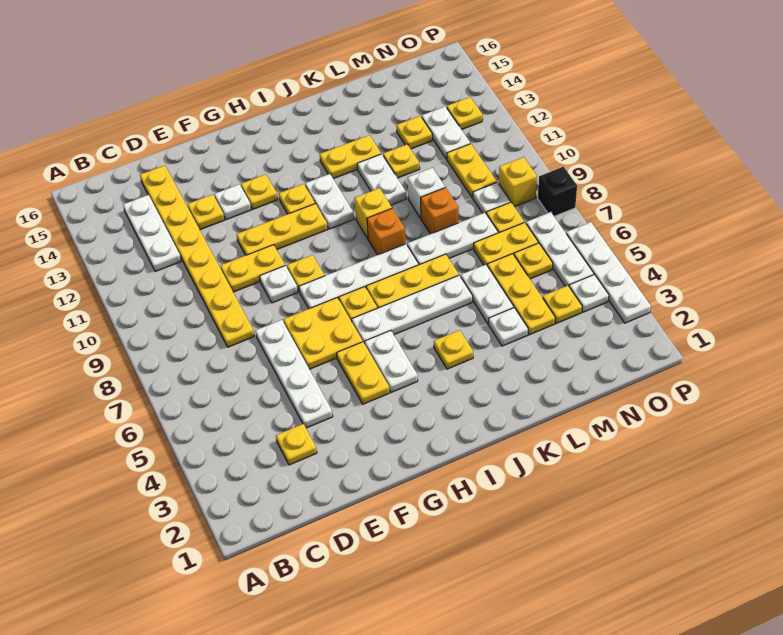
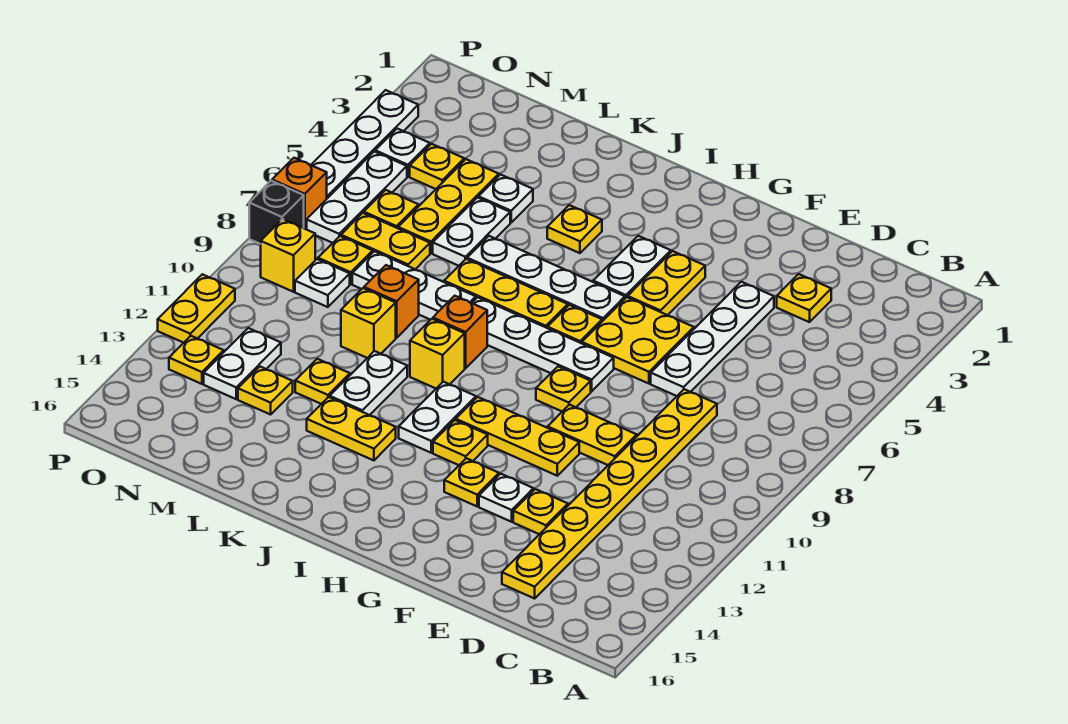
white plate C12:C14 level 1 -> none
white plate F9 level 1 -> none
white brick L10 level 1 -> yellow brick L10 level 1
yellow plate N10:N11 level 1 -> yellow plate P11:P12 level 1
none -> orange brick P7 level 1

